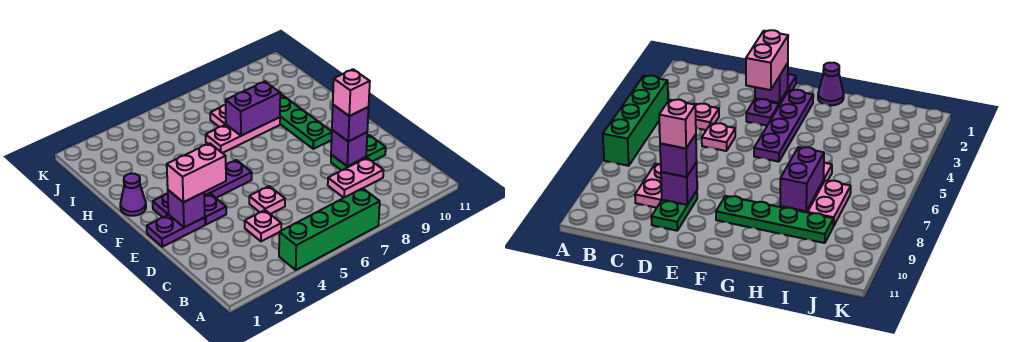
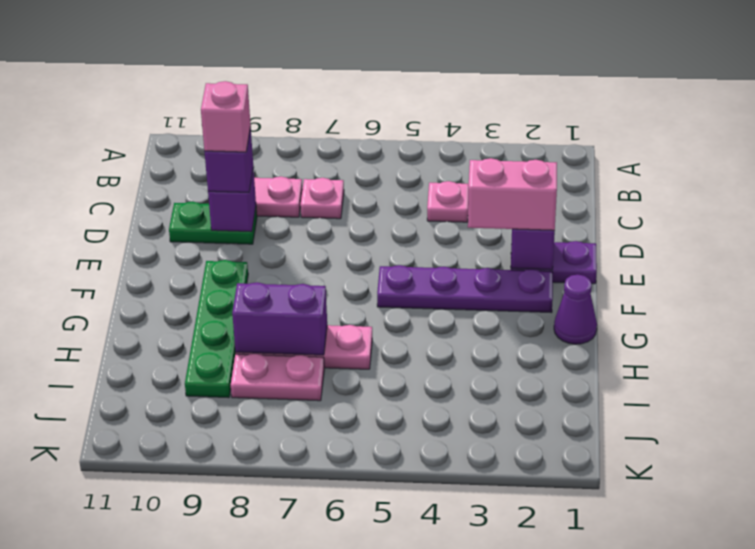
green brick A4:A7 level 1 -> none
pink plate D5 level 1 -> pink plate C7 level 1
purple plate E3 level 1 -> none

